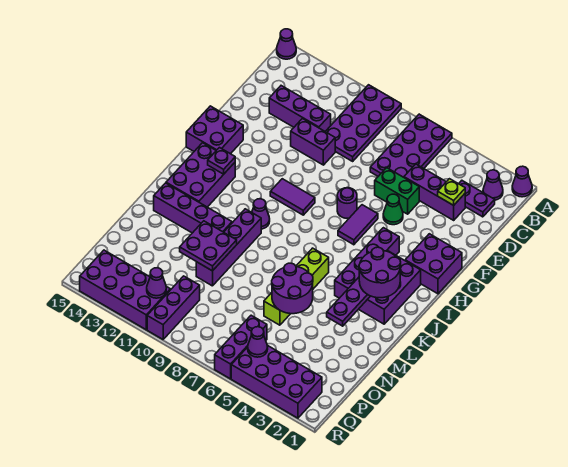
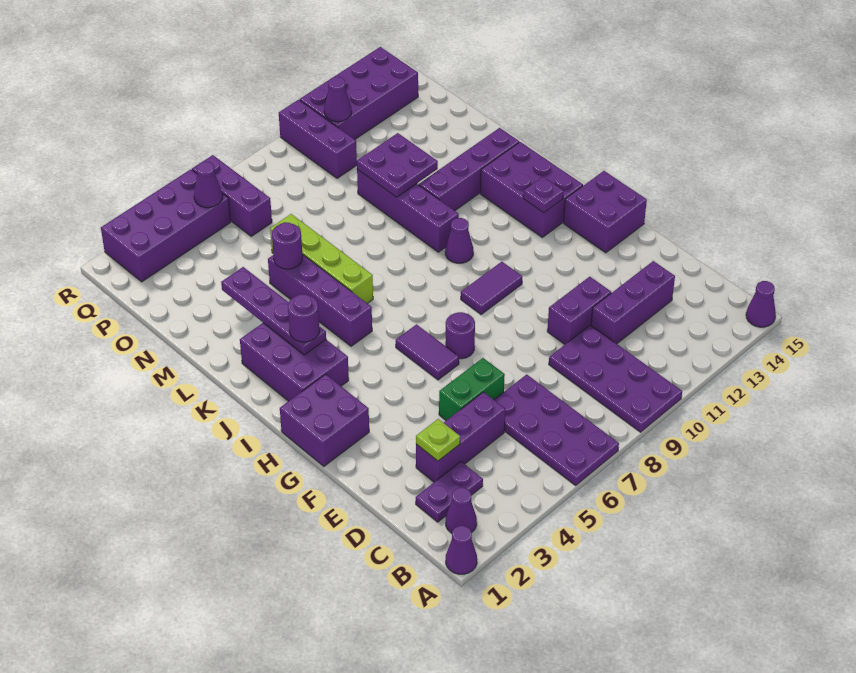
green cone F5 level 1 -> none
purple brick H4:K4 level 1 -> purple brick J5:M5 level 1
purple round brick J2:K3 level 3 -> purple round brick J3 level 3
purple round brick M5:N6 level 2 -> purple round brick M5 level 2

